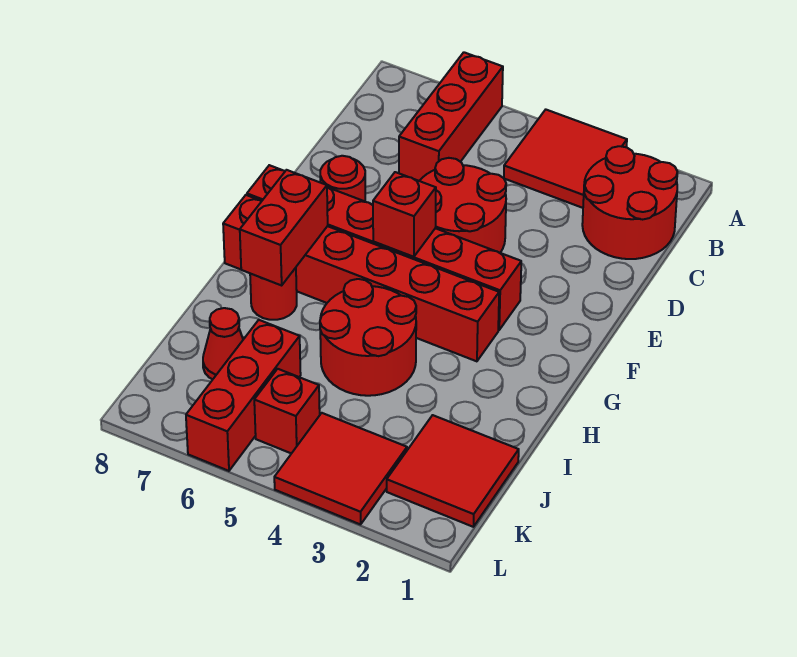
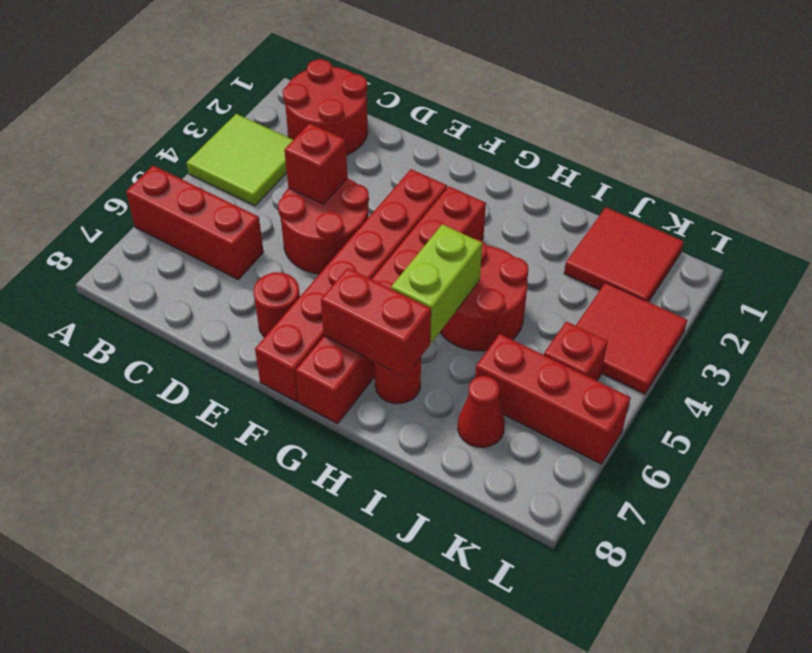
red tile A3:B4 level 1 -> lime tile A3:B4 level 1
red brick F5 level 2 -> red brick D4 level 2
none -> lime brick H5:H6 level 2

